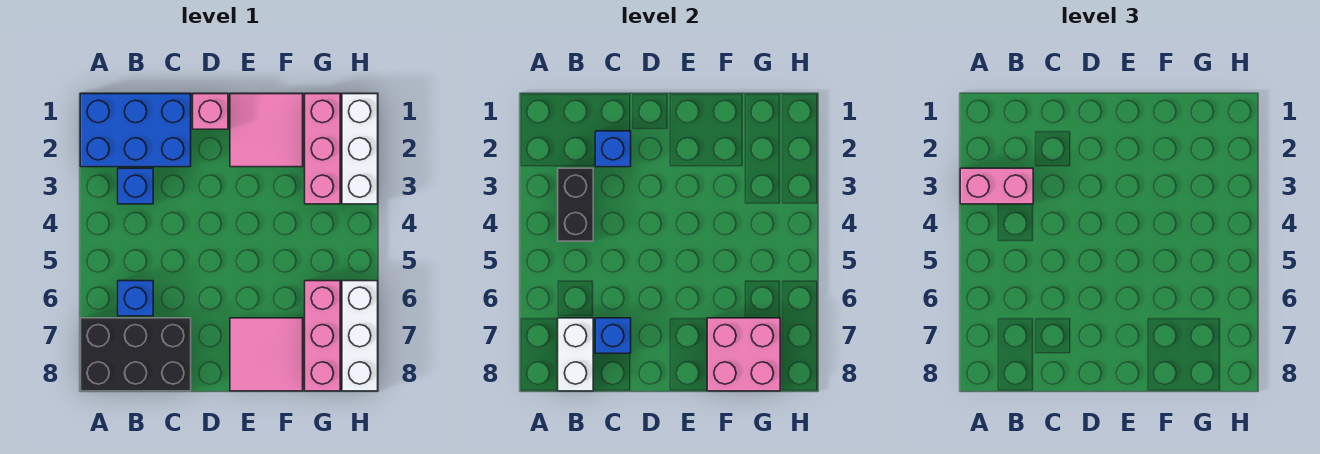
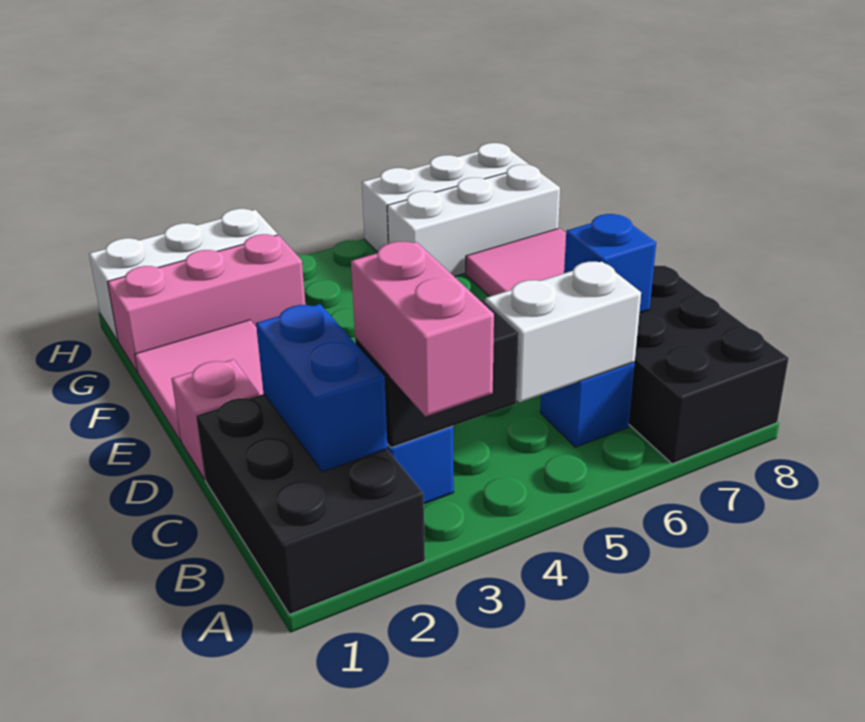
blue brick A1:C2 level 1 -> black brick A1:C2 level 1
white brick B7:B8 level 2 -> white brick B5:B6 level 2
blue brick C2 level 2 -> blue brick B2:C2 level 2
pink brick F7:G8 level 2 -> none
pink brick G6:G8 level 1 -> white brick G6:G8 level 1

